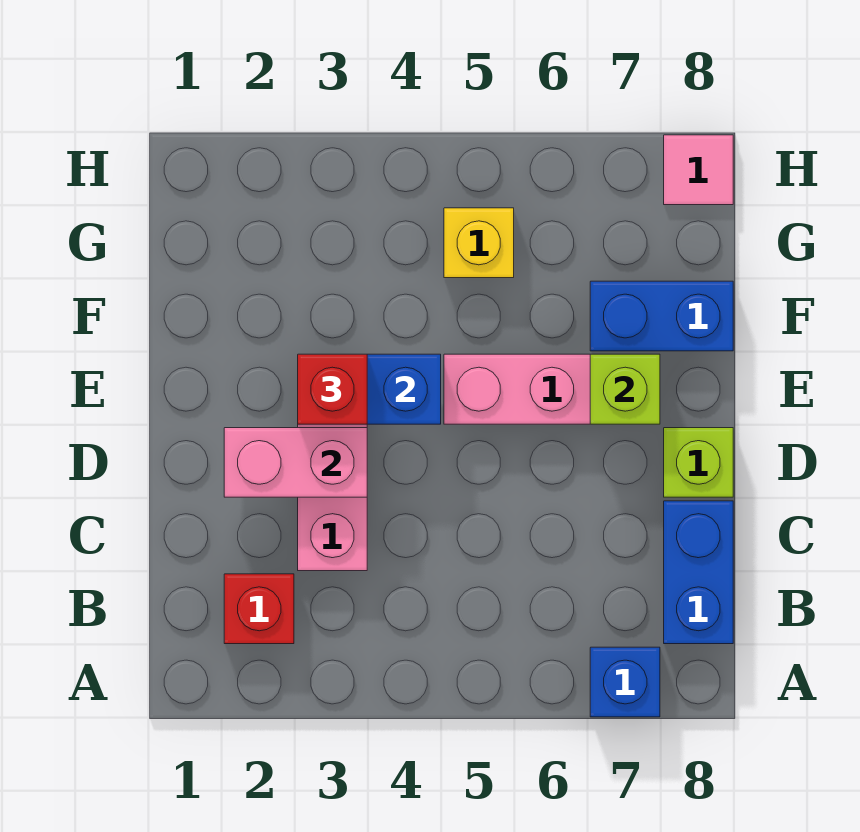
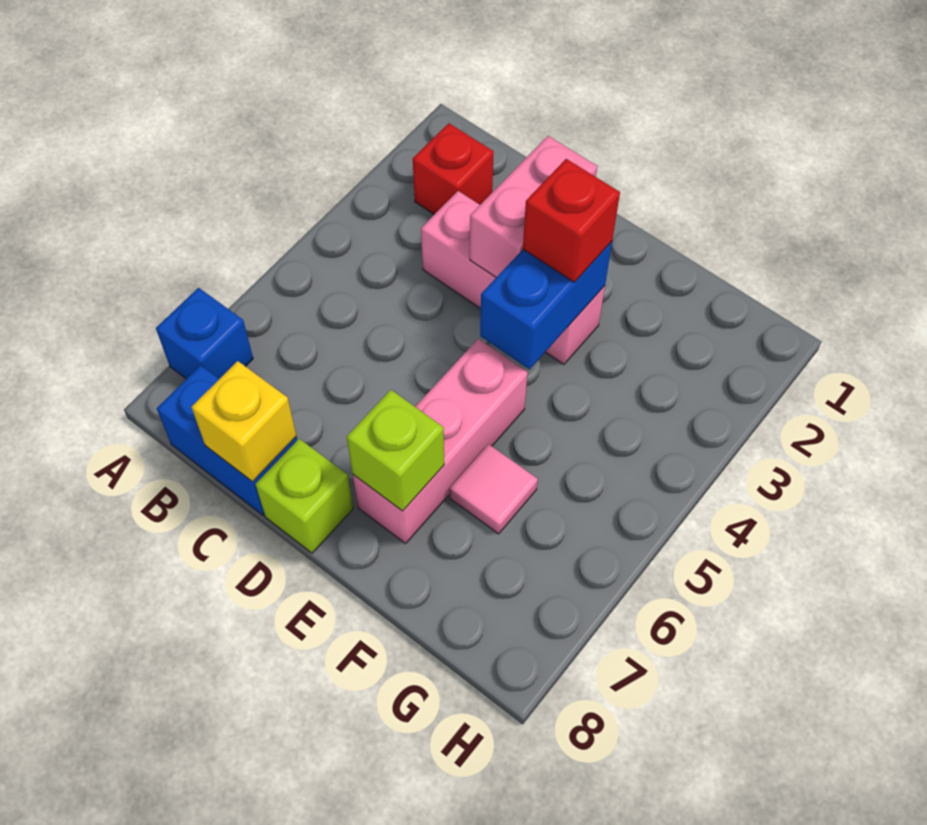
blue brick F7:F8 level 1 -> none
yellow brick G5 level 1 -> yellow brick C8 level 2
pink tile H8 level 1 -> pink tile F6 level 1

